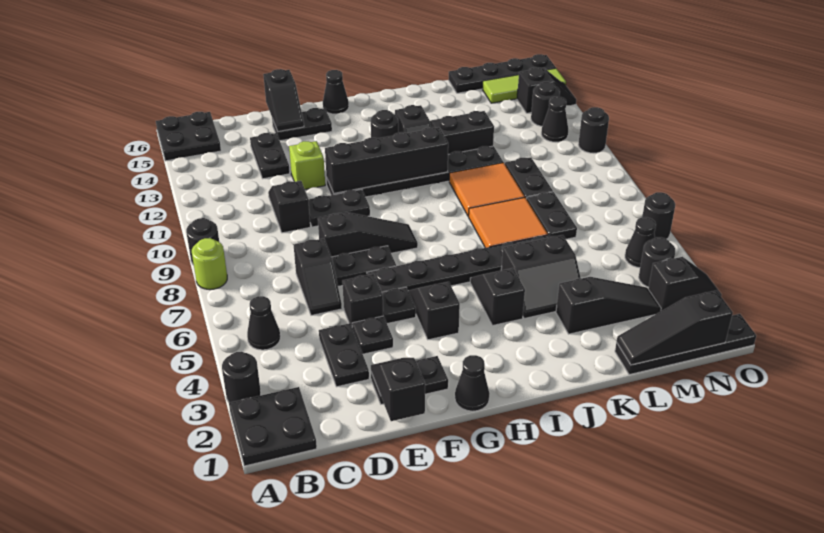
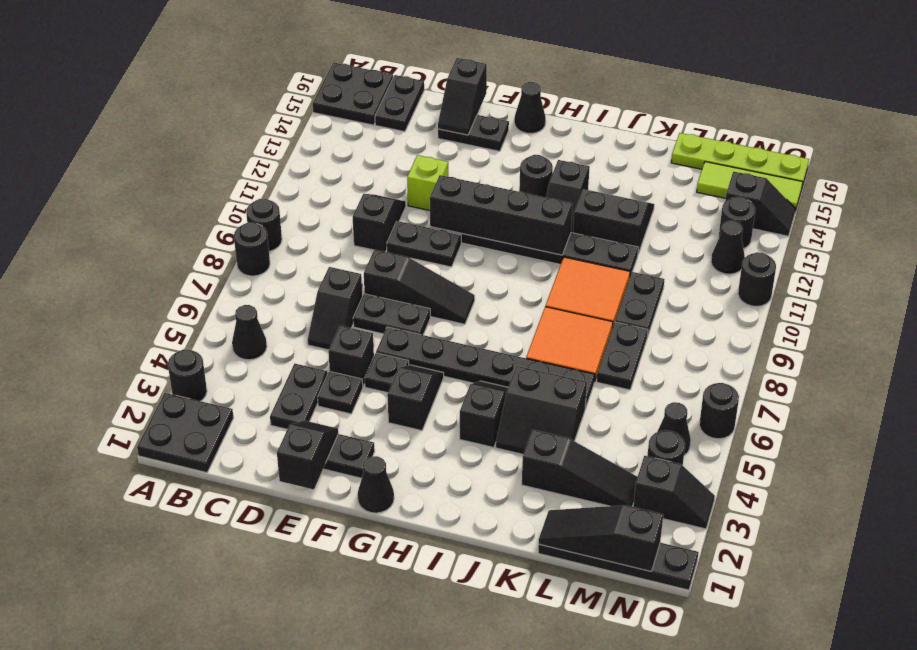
lime round brick A8 level 1 -> black round brick A8 level 1
black plate D13:D14 level 1 -> black plate C15:C16 level 1
black plate L16:O16 level 1 -> lime plate L16:O16 level 1

